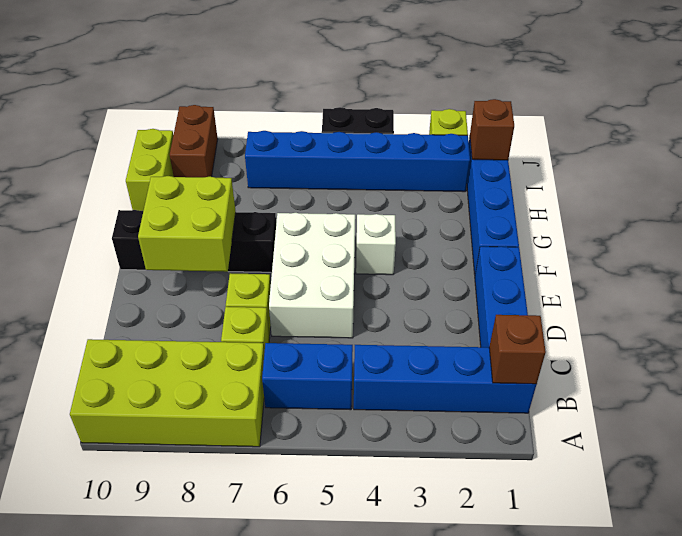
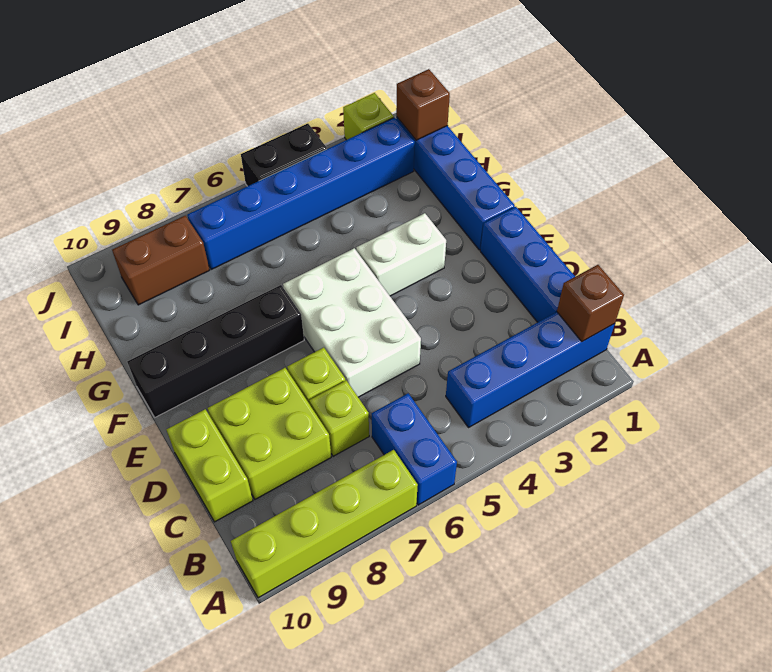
lime brick A7:B10 level 1 -> lime brick A7:A10 level 1
blue brick B5:B6 level 1 -> blue brick A6:B6 level 1
lime brick E8:F9 level 2 -> lime brick C8:D9 level 1
white brick F4 level 1 -> white brick F3:F4 level 1
lime brick H10:I10 level 1 -> lime brick C10:D10 level 1
brown brick I9:J9 level 1 -> brown brick I8:I9 level 1

